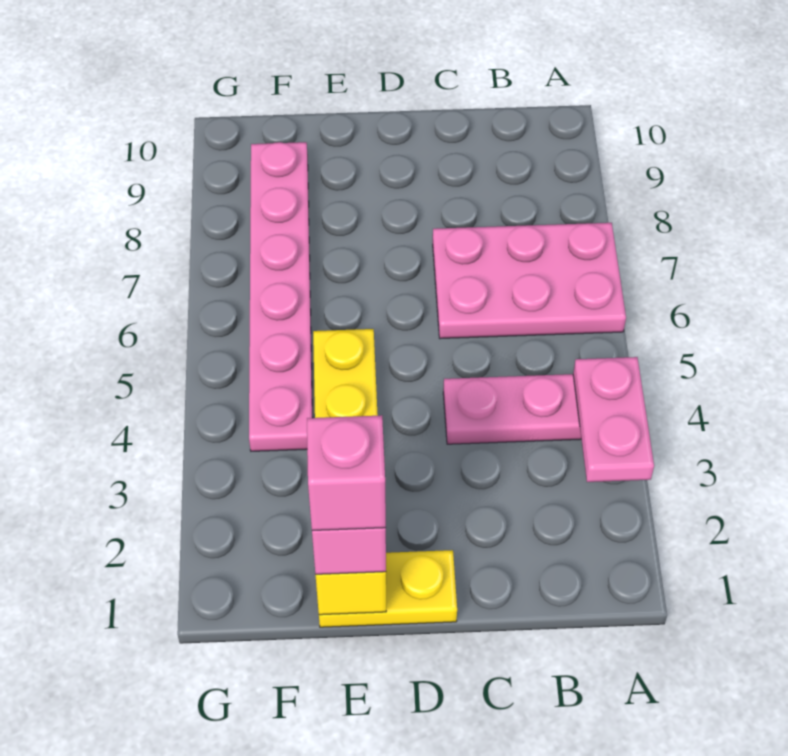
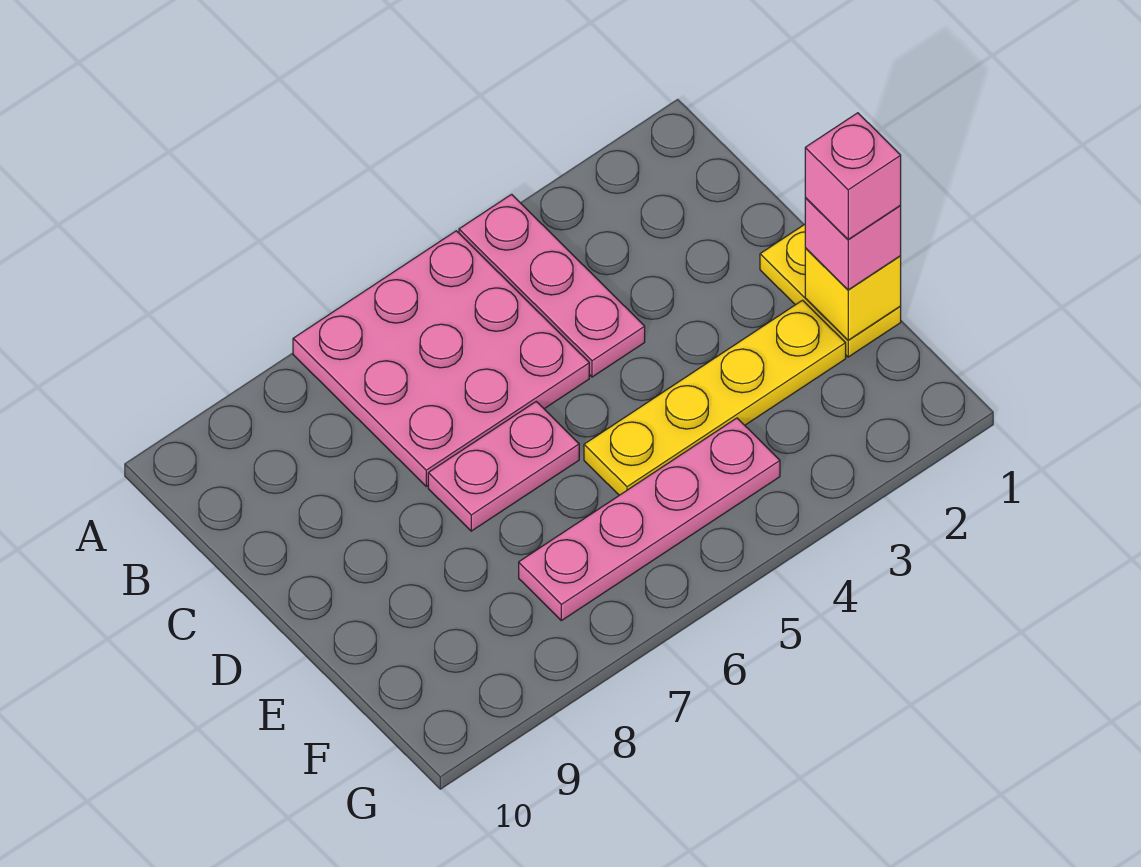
pink plate A3:A4 level 2 -> pink plate D6:D7 level 1
pink plate A6:C7 level 1 -> pink plate A5:C7 level 1
pink plate F4:F9 level 1 -> pink plate F4:F7 level 1

